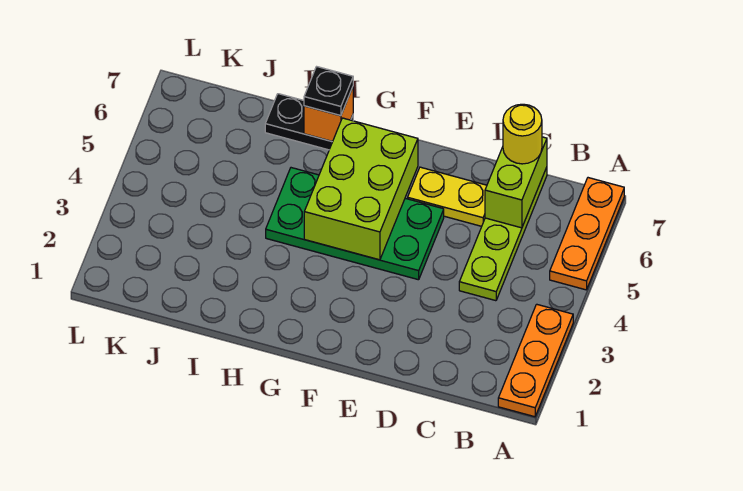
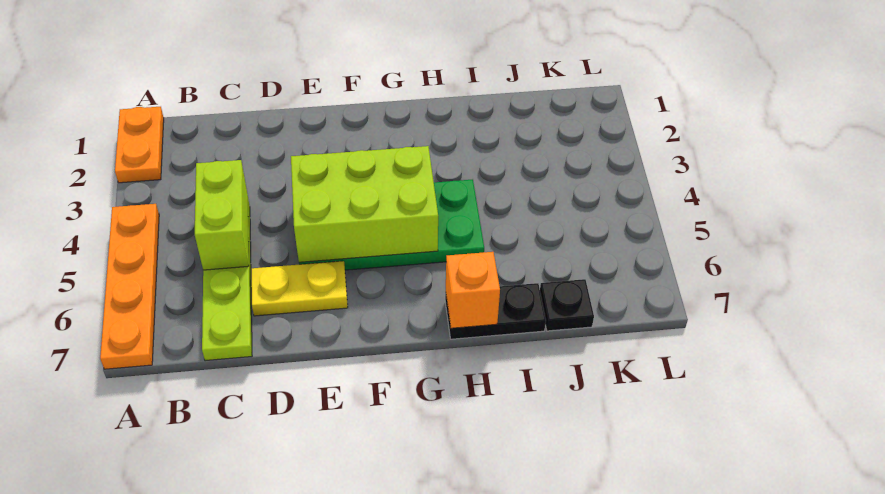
orange plate A1:A3 level 1 -> orange plate A1:A2 level 1
orange plate A5:A7 level 1 -> orange plate A4:A7 level 1
lime brick C6:C7 level 2 -> lime brick C4:C5 level 2
yellow round brick C7 level 3 -> none
lime brick F4:G6 level 2 -> lime brick E4:G5 level 2
black plate H7 level 3 -> black plate J7 level 1

